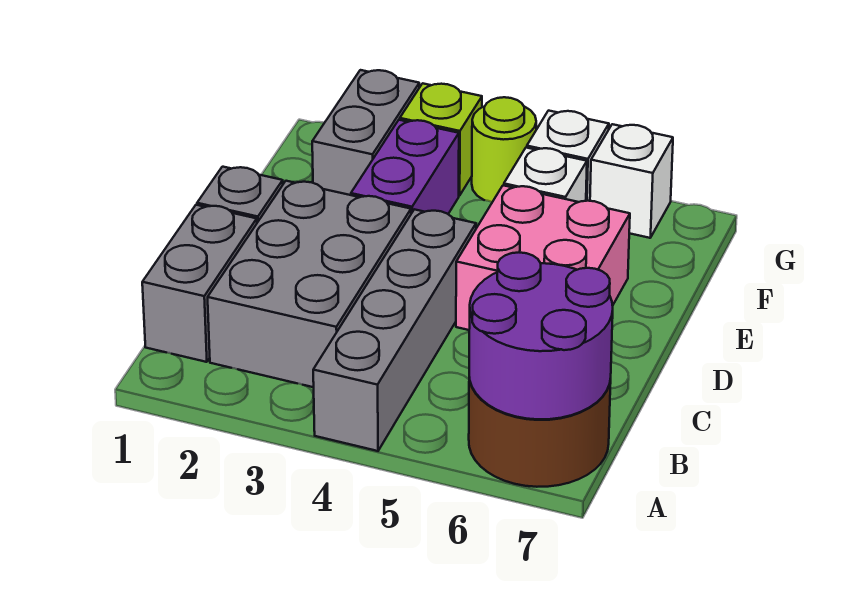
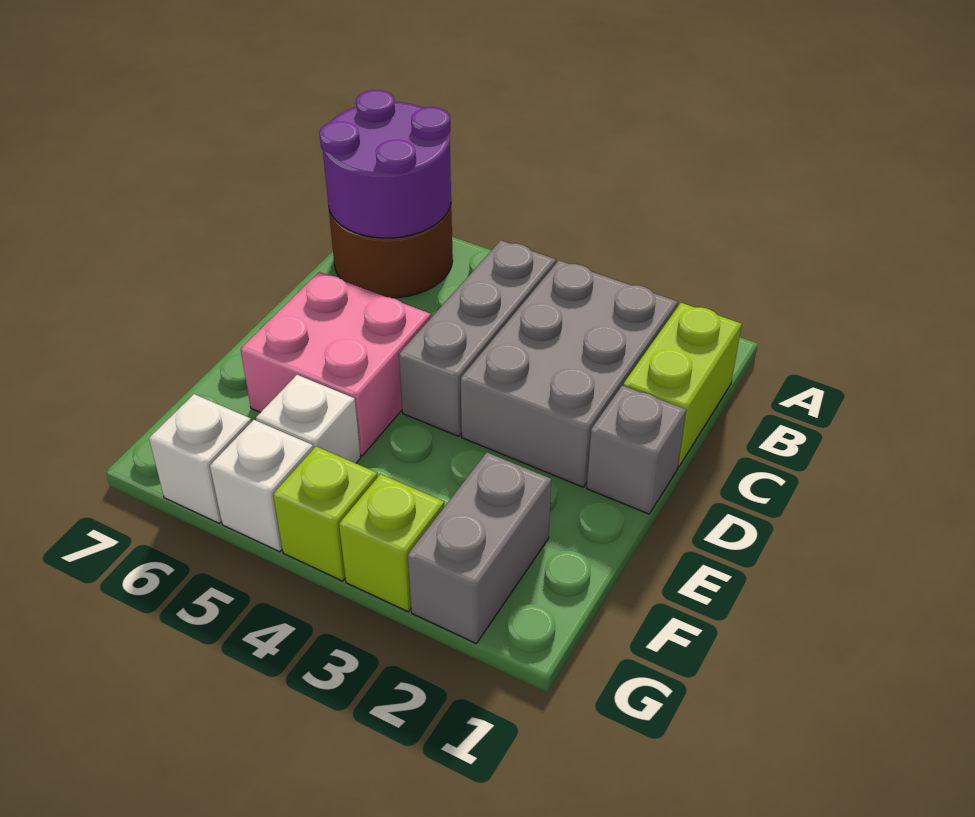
grey brick A4:D4 level 1 -> grey brick B4:D4 level 1
grey brick B1:C1 level 1 -> lime brick B1:C1 level 1
purple brick E3:F3 level 1 -> none
lime round brick G4 level 1 -> lime brick G4 level 1

